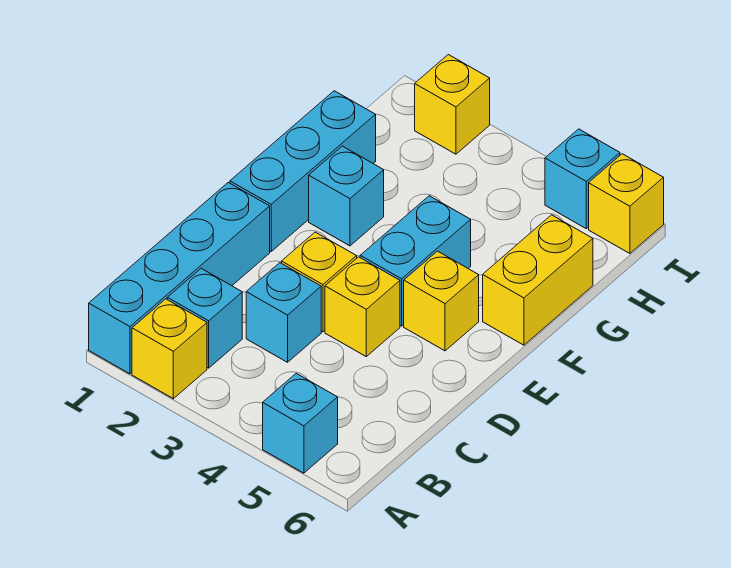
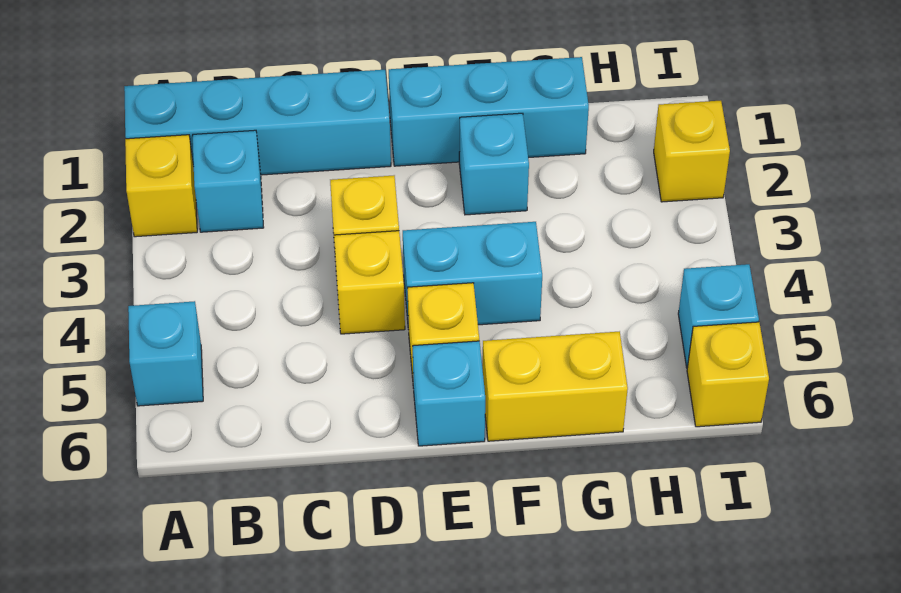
cyan brick C3 level 1 -> cyan brick E6 level 1

